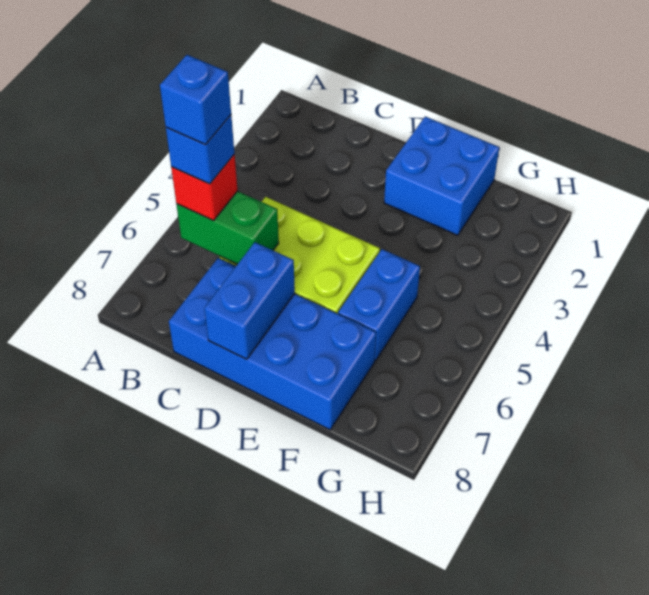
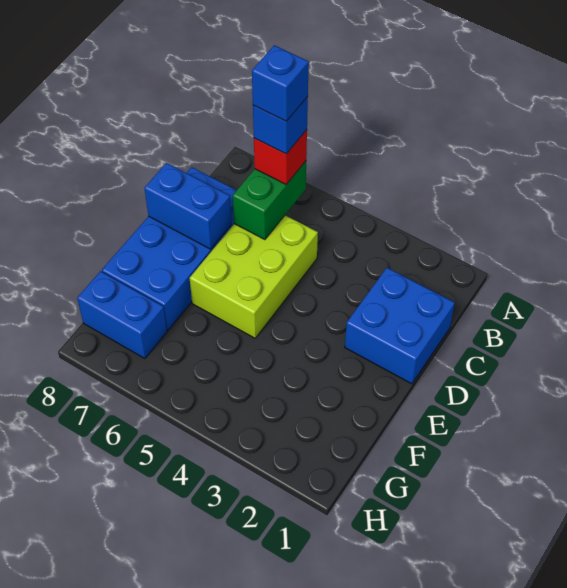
blue brick E1:F2 level 1 -> blue brick C1:D2 level 1
blue brick F5:F6 level 1 -> blue brick G7:G8 level 1

